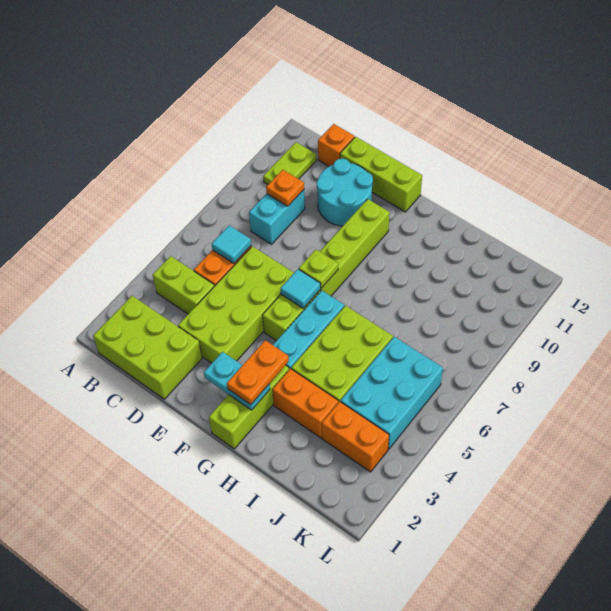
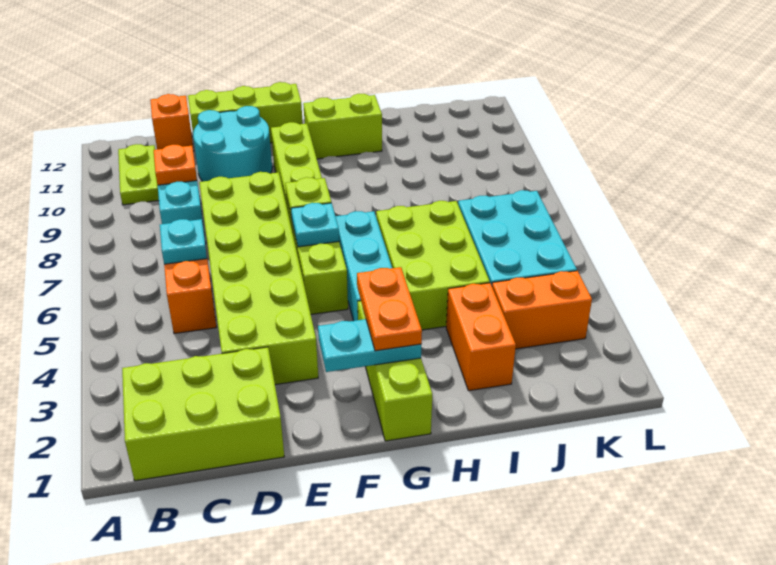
lime brick B4:C4 level 1 -> lime brick G11:H11 level 1
cyan tile C6 level 2 -> cyan plate C6 level 2
lime brick D3:E6 level 1 -> lime brick D3:E8 level 1
cyan tile F6 level 2 -> cyan plate F6 level 2
orange brick H3:I3 level 1 -> orange brick I2:I3 level 1

